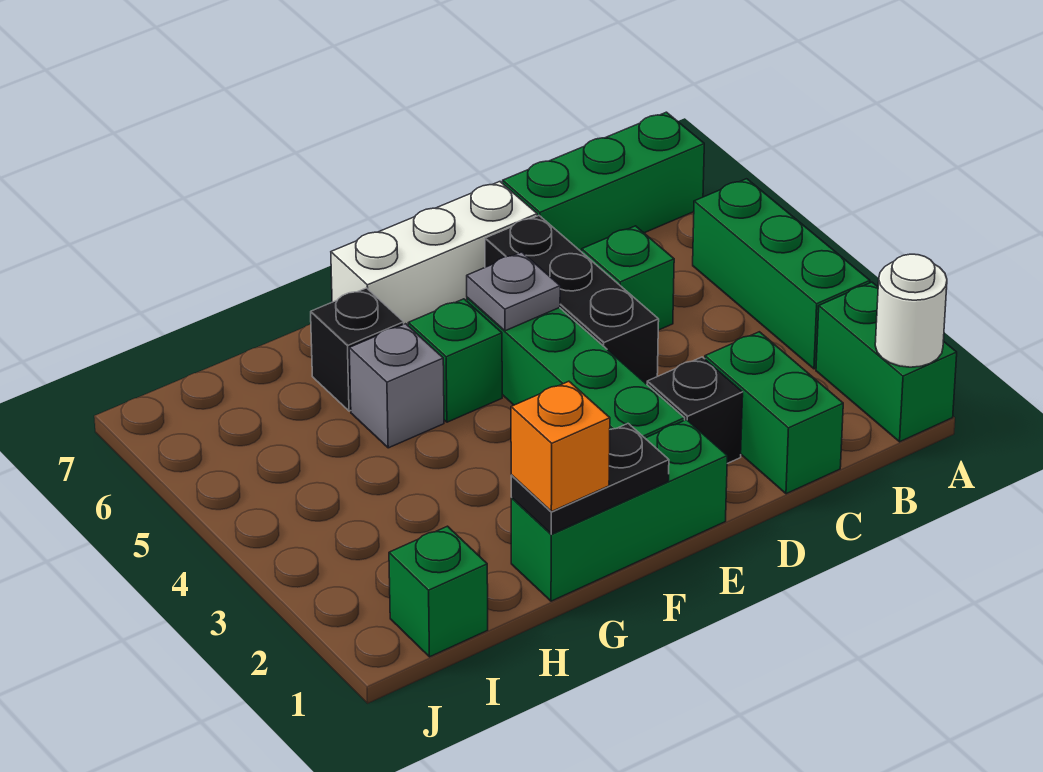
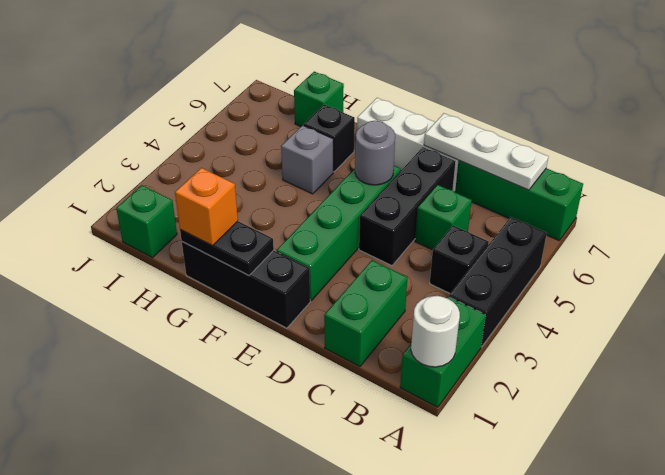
green brick A3:A5 level 1 -> black brick A3:A5 level 1
none -> white plate B7:D7 level 2
black brick D2 level 1 -> black brick B4 level 1
green brick E1:G1 level 1 -> black brick E1:G1 level 1
grey plate E5 level 2 -> grey round brick E5 level 2
green brick F5 level 1 -> green brick H7 level 1

